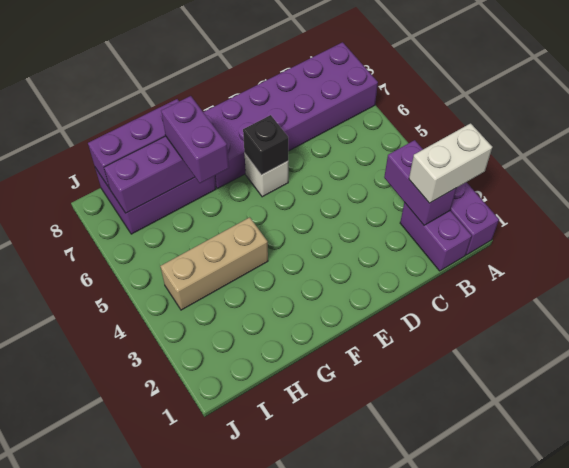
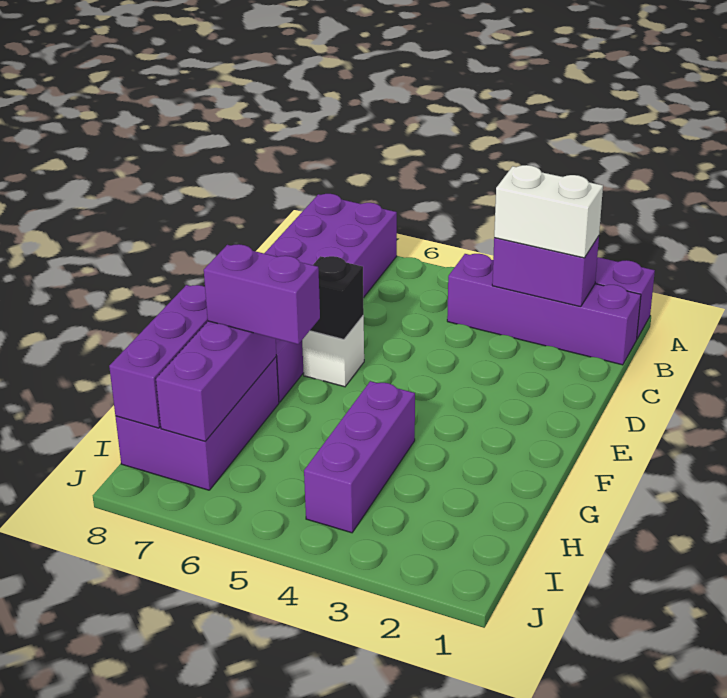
white brick A2:B2 level 3 -> white brick B2:B3 level 3
purple brick B1:B2 level 1 -> purple brick B1:B4 level 1
tan brick G4:I4 level 1 -> purple brick G4:I4 level 1

